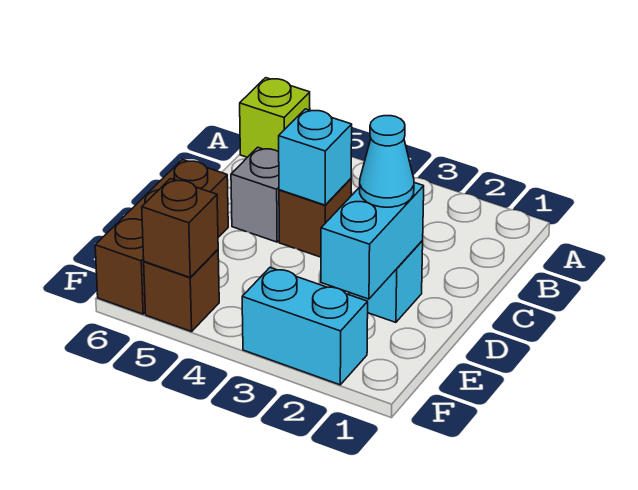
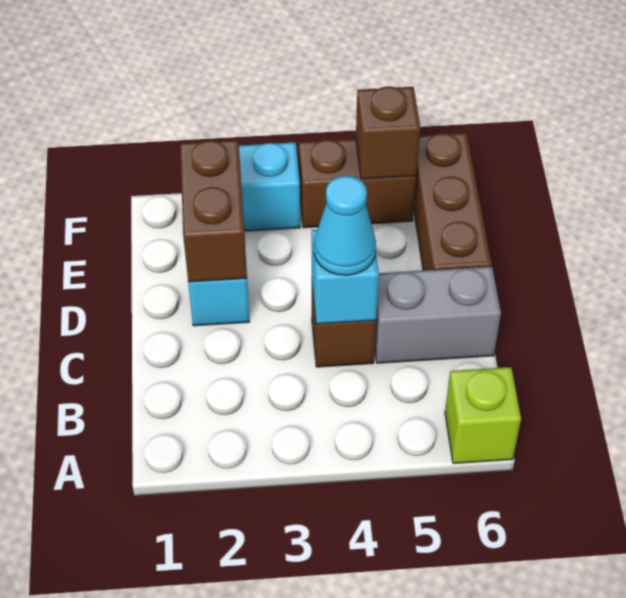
grey brick C5 level 1 -> grey brick C5:C6 level 1
cyan brick D2:E2 level 2 -> brown brick D2:E2 level 2
cyan cone D2 level 3 -> cyan cone C4 level 3
brown brick F5 level 1 -> brown brick F4:F5 level 1

